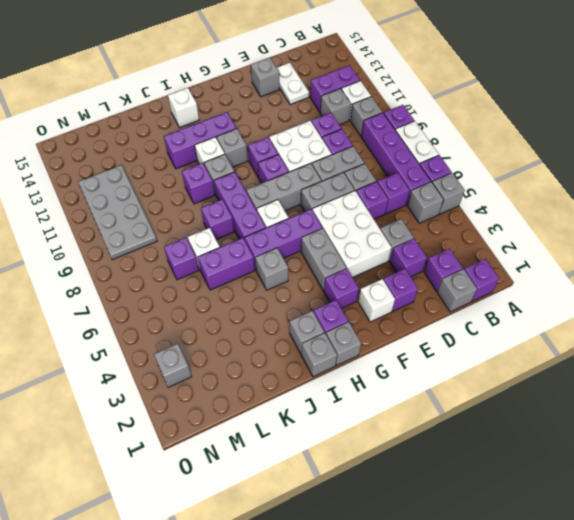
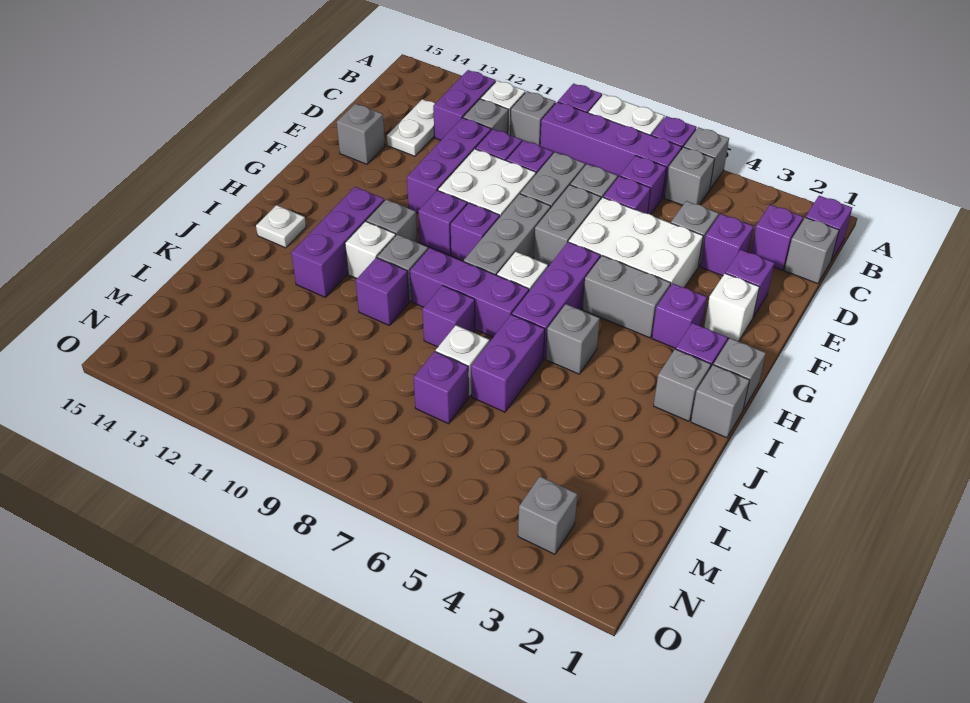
none -> purple brick D11:F11 level 1
white plate D13:D14 level 1 -> white plate C13:D13 level 1
white brick I14 level 1 -> white plate I14 level 1
grey plate M9:N12 level 1 -> none

